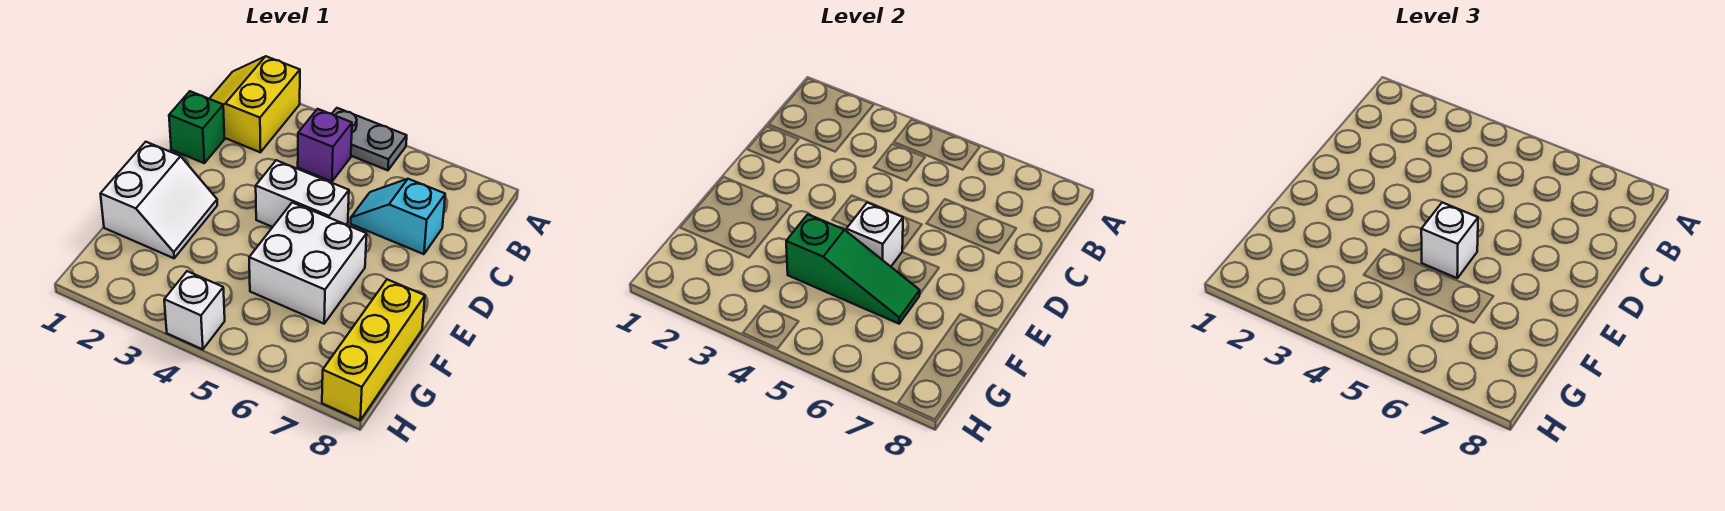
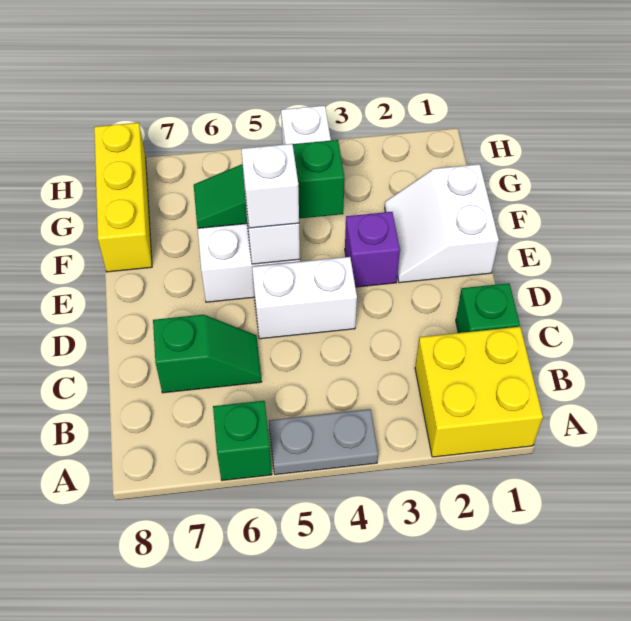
yellow slope A1:B2 level 1 top 2 -> yellow brick A1:B2 level 1
none -> green brick A6 level 1
purple brick B4 level 1 -> purple brick E3 level 1
cyan slope C6:C7 level 1 top 7 -> green slope C6:C7 level 1 top 7

